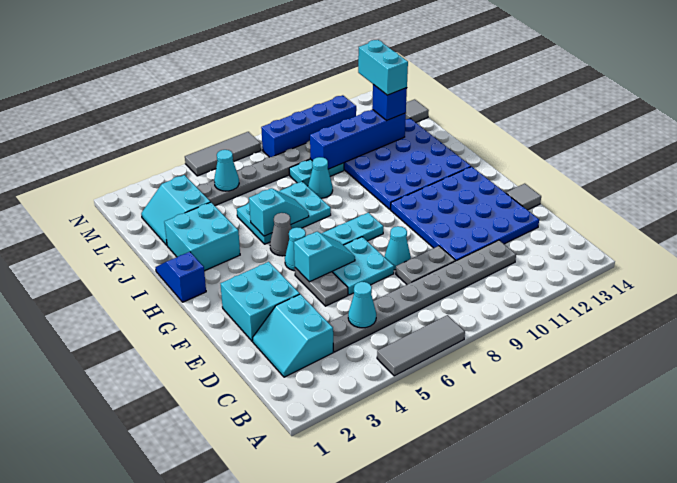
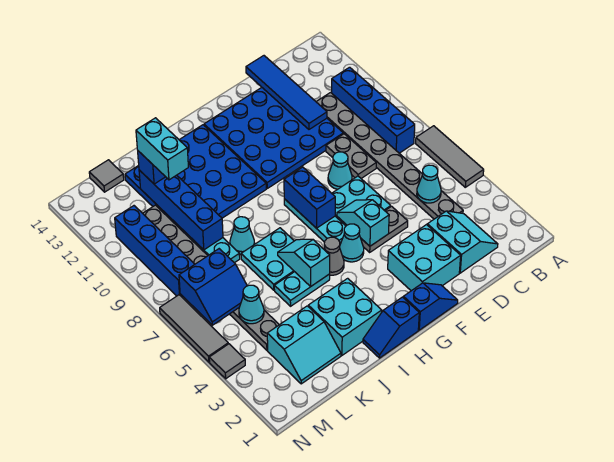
none -> blue brick B8:B11 level 1
cyan slope C2:D3 level 1 top 3 -> cyan slope C2:D3 level 1 top D
none -> blue tile D11:D14 level 2
grey tile E14 level 1 -> grey tile N4 level 1
none -> blue slope F1:G1 level 1 top G
none -> blue brick G7:G8 level 2
cyan brick K12:L12 level 4 -> cyan brick K11:K12 level 4
none -> blue slope L6:M7 level 2 top 7

